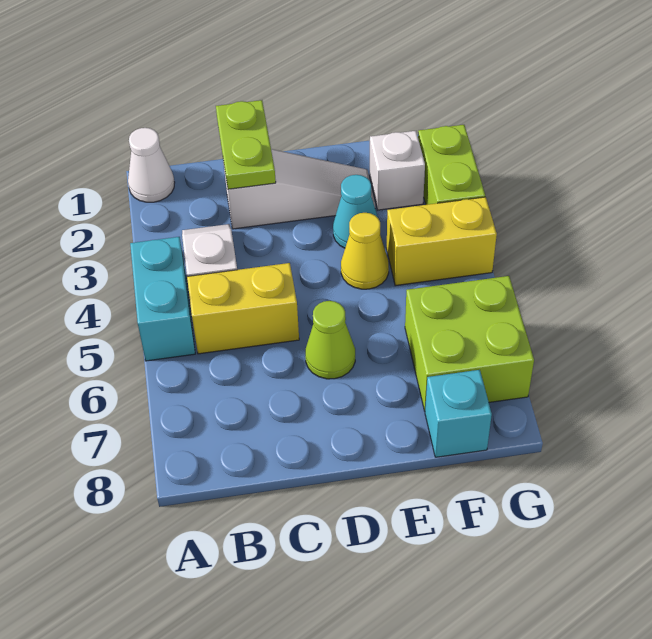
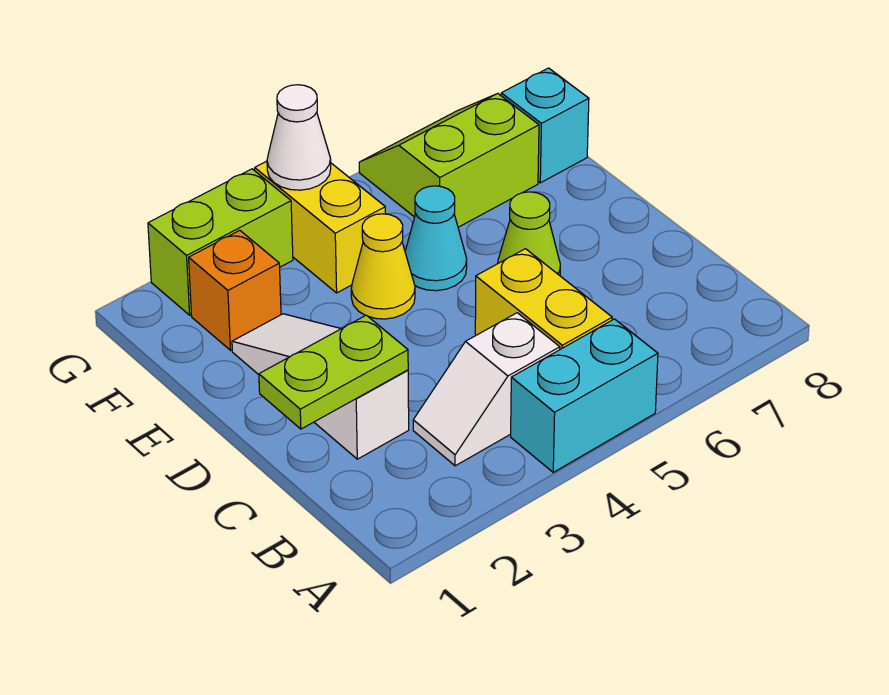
white cone A1 level 1 -> white cone G4 level 2
cyan cone E3 level 1 -> cyan cone E5 level 1
white brick F2 level 1 -> orange brick F2 level 1
lime brick F6:G7 level 1 -> lime slope F6:G7 level 1 top F

